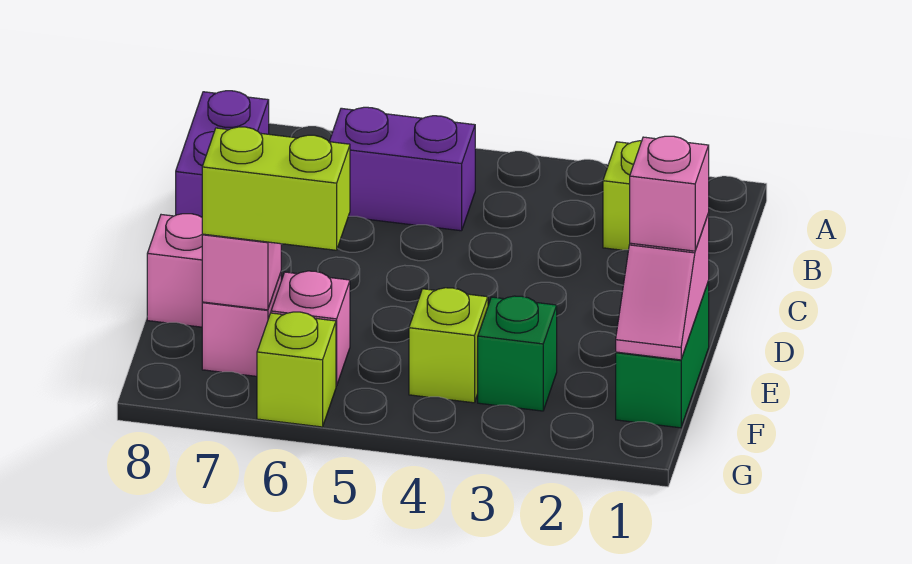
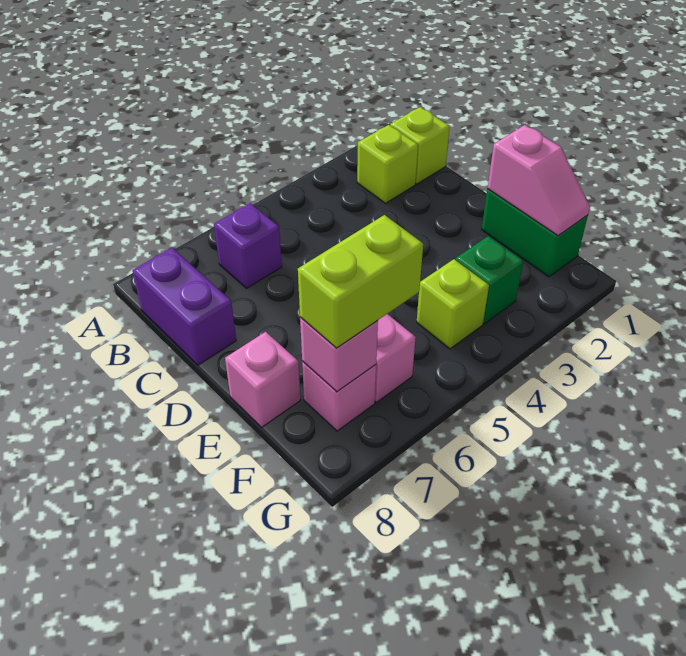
purple brick B5:B6 level 1 -> purple brick B6 level 1
pink brick E1 level 3 -> none
lime brick G6 level 1 -> lime brick B1 level 1

